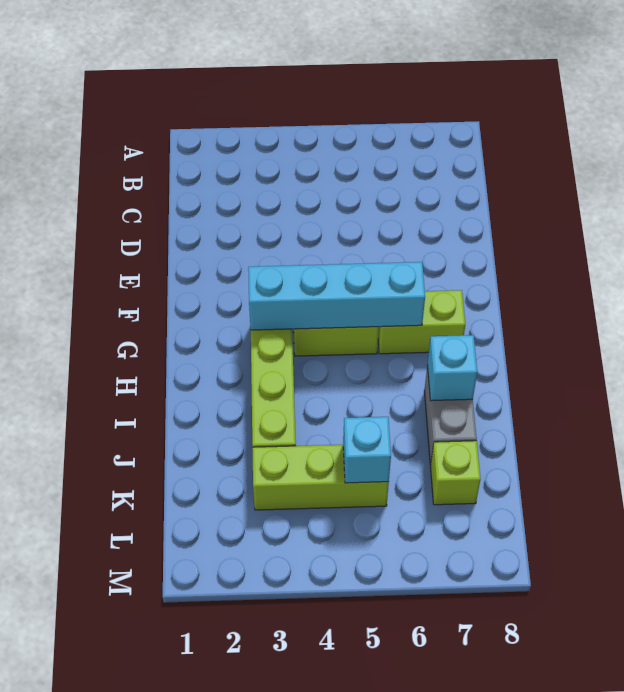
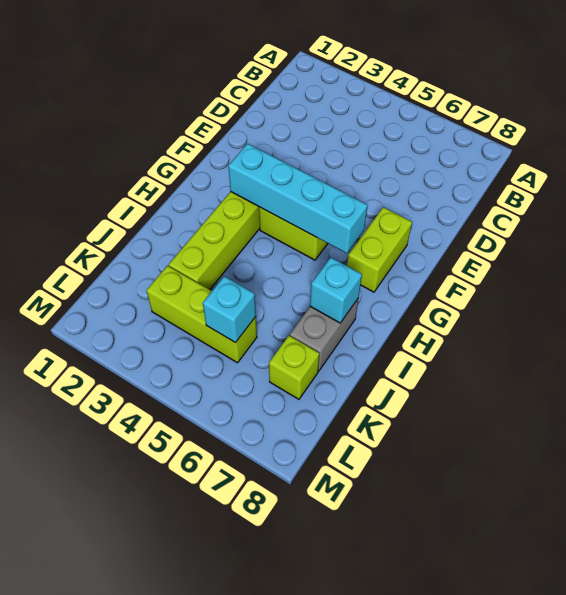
lime brick G6:G7 level 1 -> lime brick F7:G7 level 1

